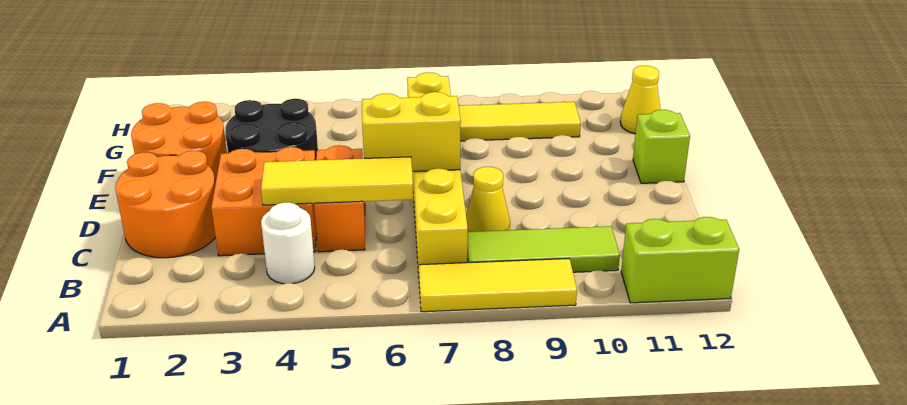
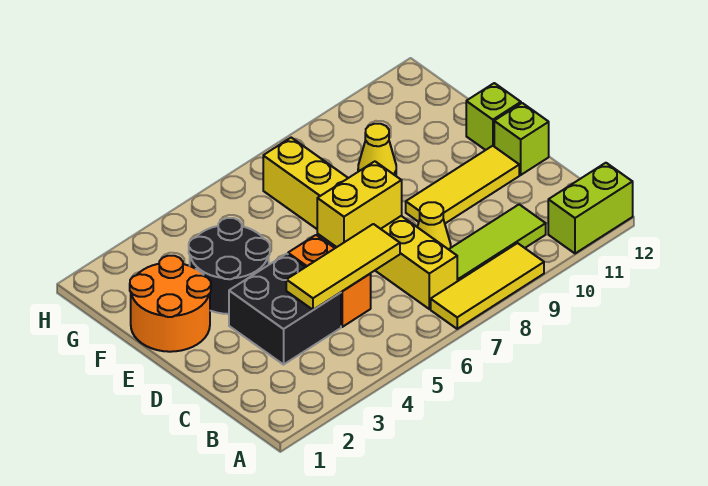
white round brick B4 level 1 -> none
orange round brick C1:D2 level 1 -> none
orange brick C3:D4 level 1 -> black brick C3:D4 level 1
none -> lime brick D12 level 1
yellow tile G8:G10 level 1 -> yellow tile D9:D11 level 1
yellow cone G12 level 1 -> yellow cone F9 level 1

